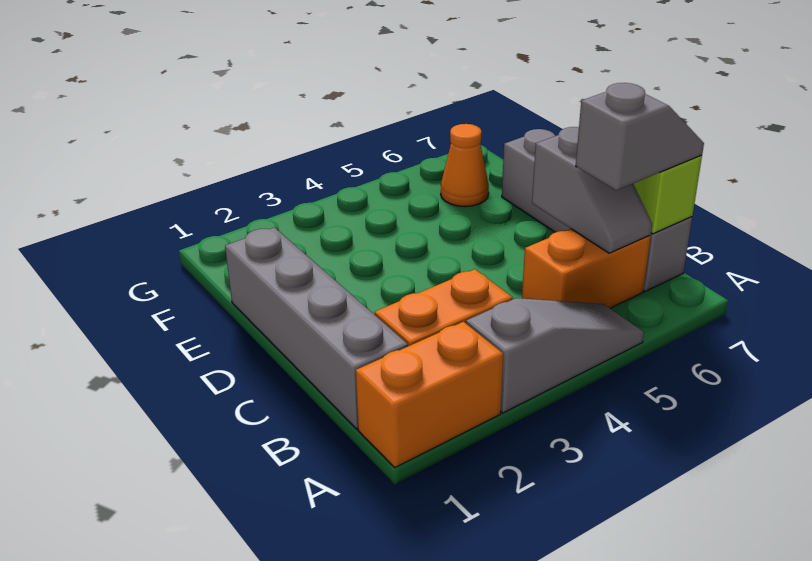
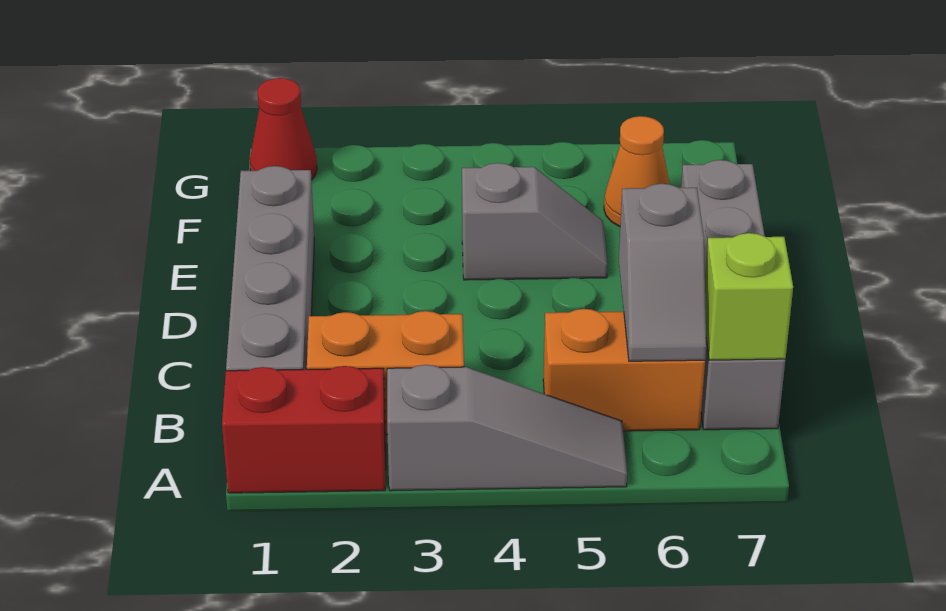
orange brick A1:A2 level 1 -> red brick A1:A2 level 1
grey slope B6:B7 level 3 top 6 -> grey slope E4:E5 level 1 top 4
none -> red cone G1 level 1

